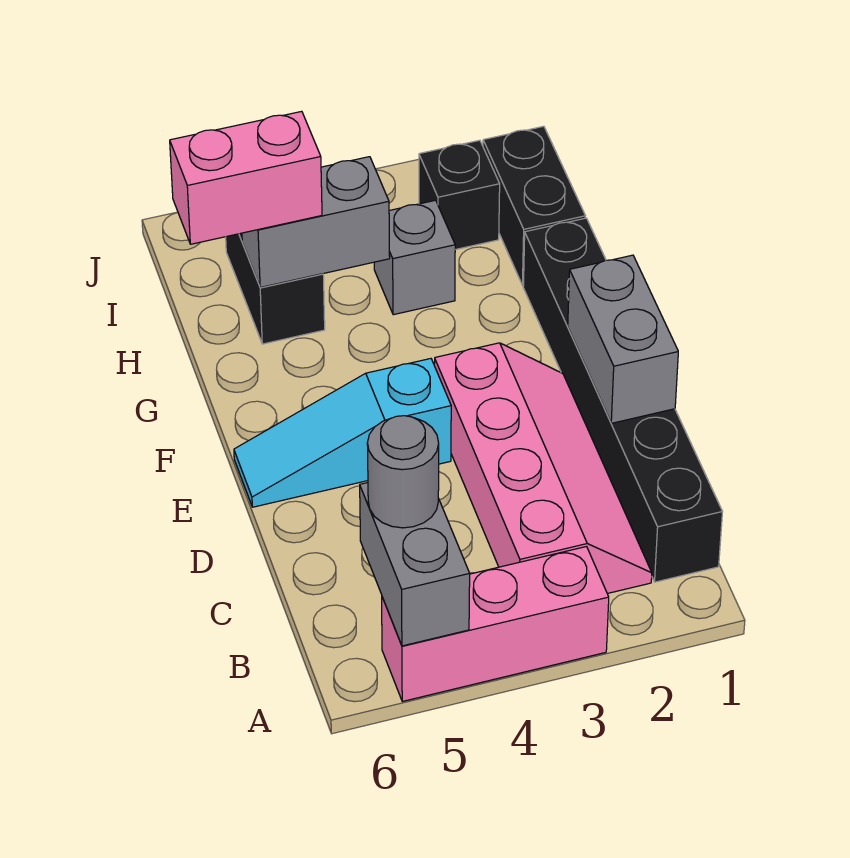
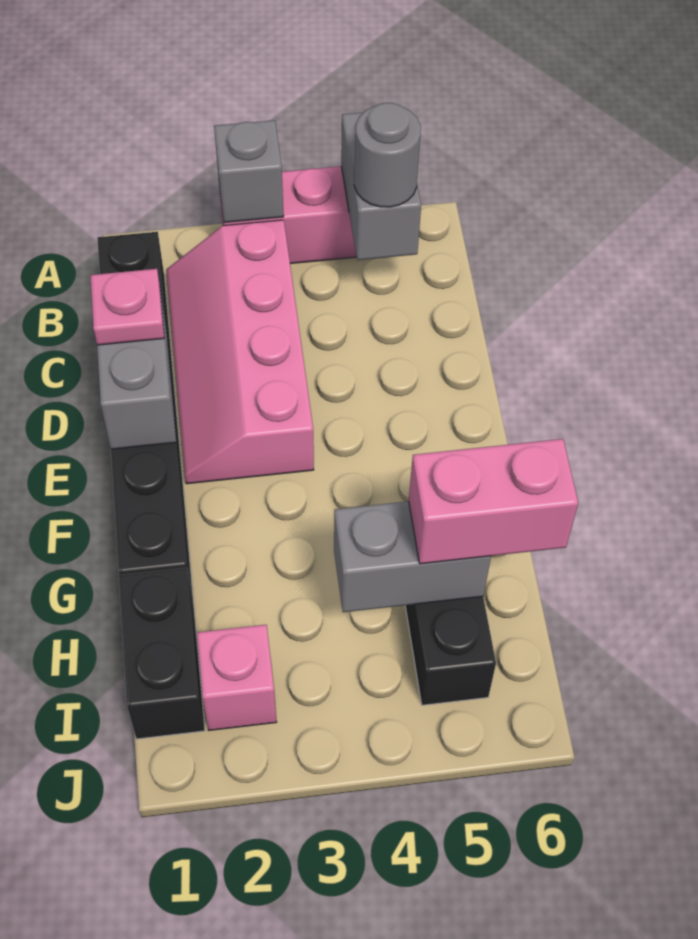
none -> pink plate D1 level 3
cyan slope E4:E6 level 1 top 4 -> none
grey brick H3 level 1 -> grey brick A3 level 2
black brick I2 level 1 -> pink brick I2 level 1

